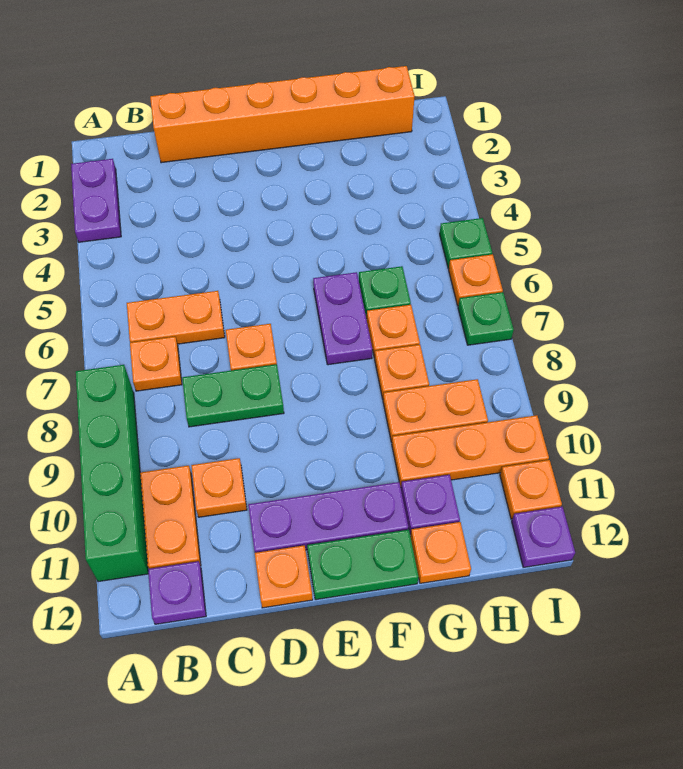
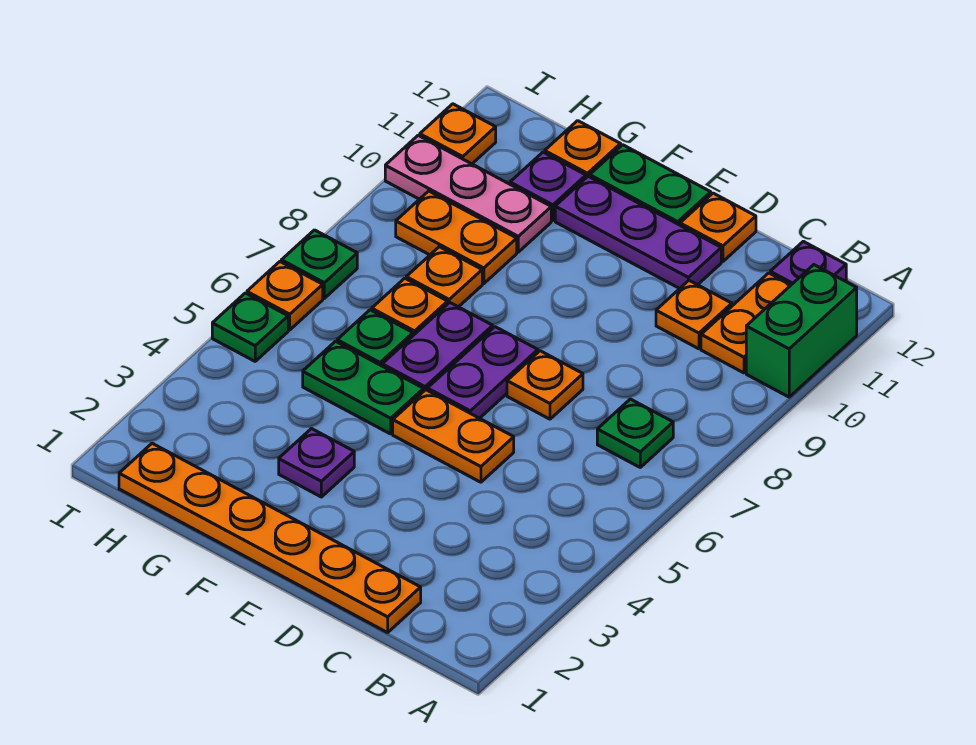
purple plate A2:A3 level 1 -> purple plate E6:E7 level 1
green brick A8:A11 level 1 -> green brick A10:A11 level 1
orange plate B6:C6 level 1 -> orange plate D5:E5 level 1
orange plate B7 level 1 -> green plate B7 level 1
orange brick C1:H1 level 1 -> orange plate C1:H1 level 1
green plate C8:D8 level 1 -> green plate F5:G5 level 1
orange plate G10:I10 level 1 -> pink plate G10:I10 level 1
purple plate I12 level 1 -> purple plate F3 level 1

